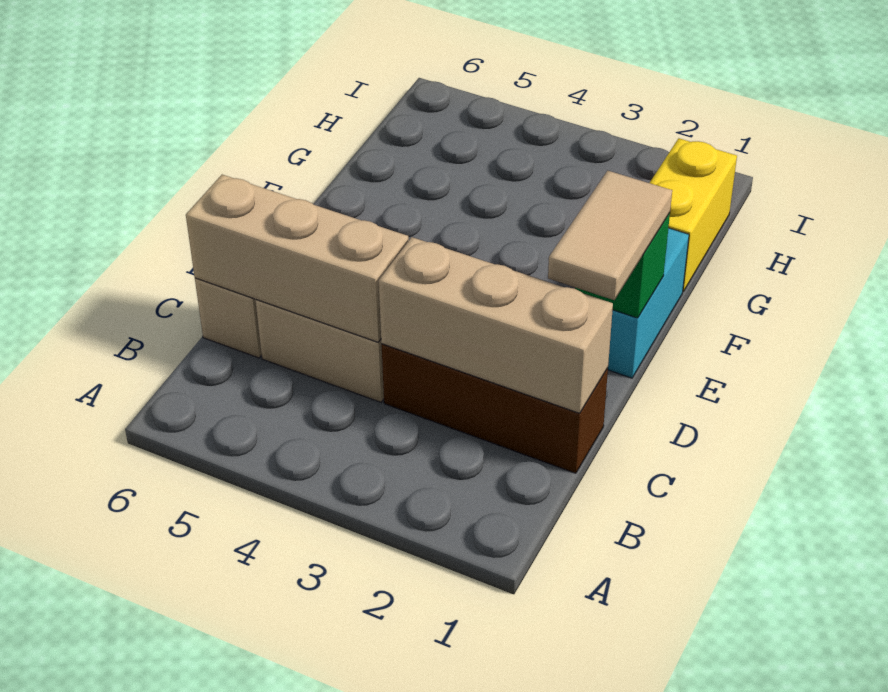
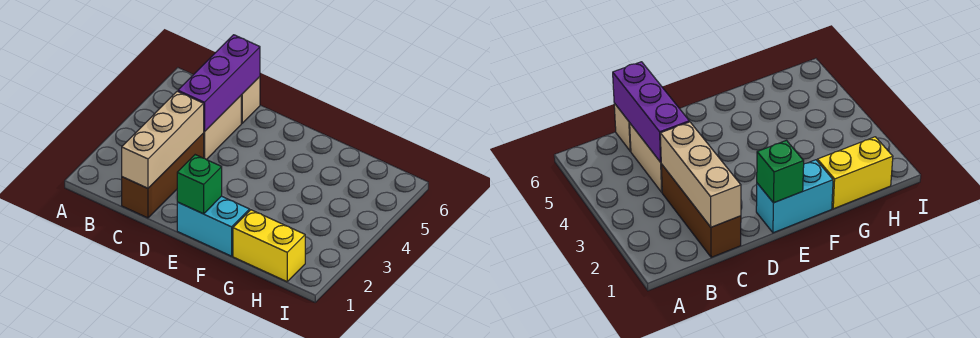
tan brick C4:C6 level 2 -> purple brick C4:C6 level 2
tan tile D1:E1 level 3 -> none

